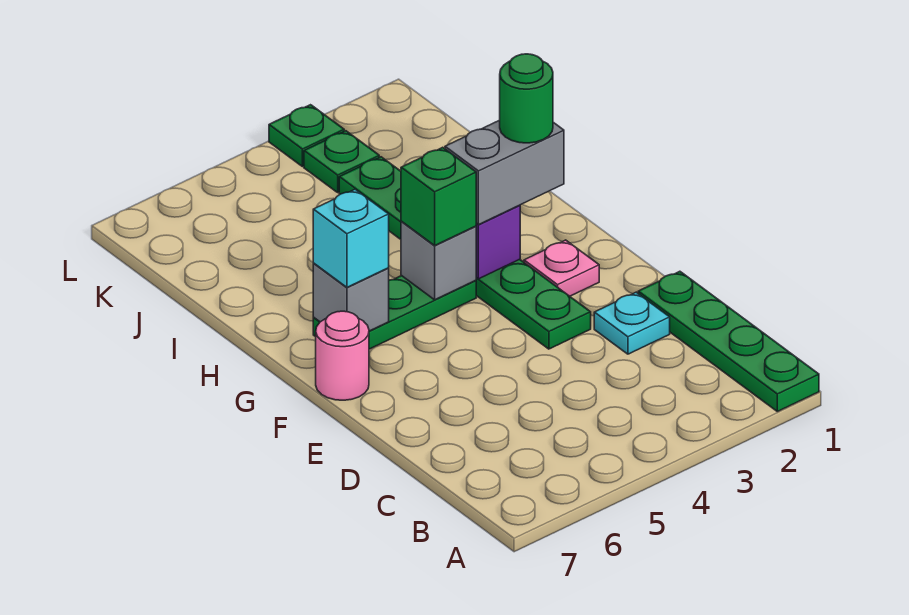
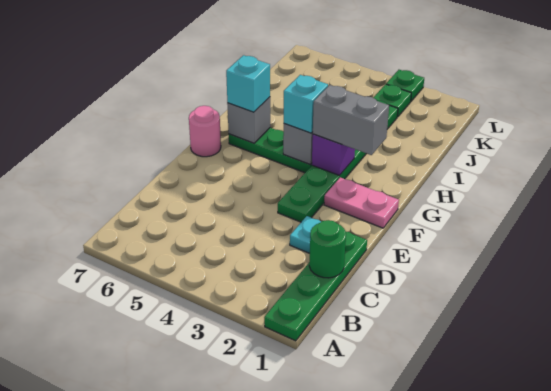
pink plate F2 level 1 -> pink plate F1:F2 level 1
green round brick G2 level 4 -> green round brick C1 level 2
green brick G4 level 3 -> cyan brick G4 level 3

